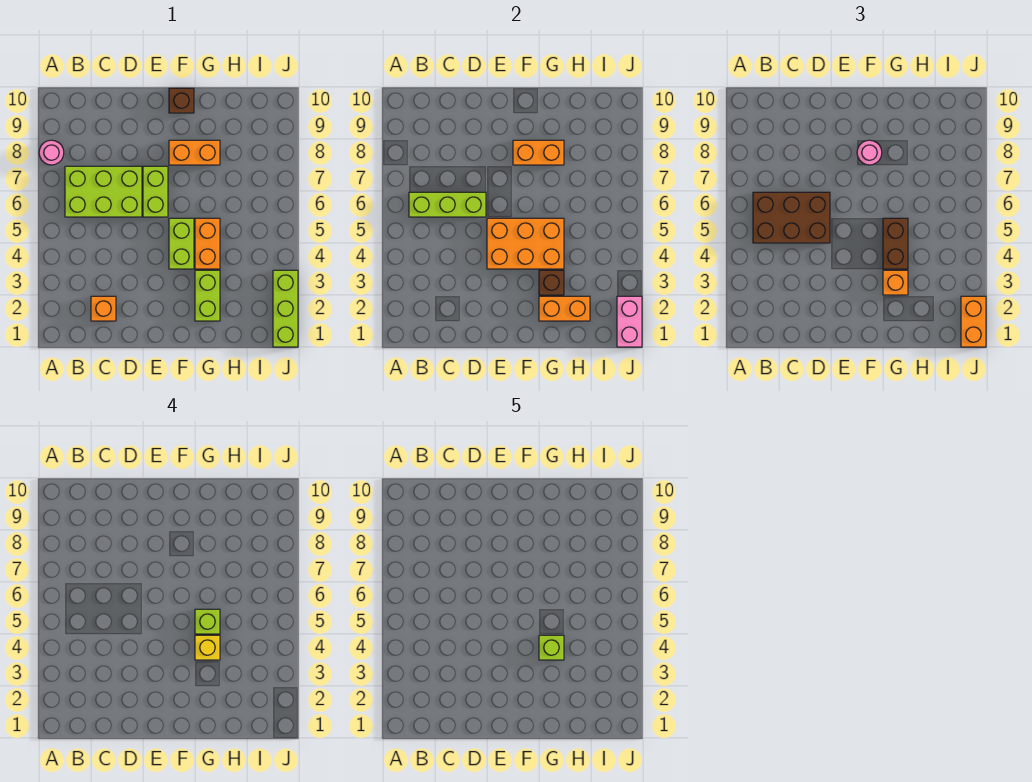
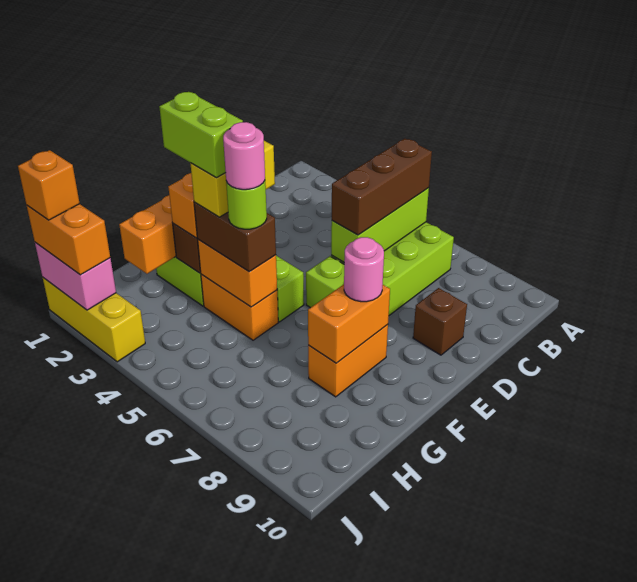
pink round brick A8 level 1 -> pink round brick G5 level 5
brown brick B5:D6 level 3 -> brown brick B6:D6 level 3
orange brick C2 level 1 -> orange brick J1 level 4
orange brick E4:G5 level 2 -> orange brick G4:G5 level 2
brown brick F10 level 1 -> brown brick D9 level 1
yellow brick G4 level 4 -> yellow brick F4:G4 level 4
lime brick G4 level 5 -> lime brick G3:G4 level 5
lime brick G5 level 4 -> lime round brick G5 level 4
lime brick J1:J3 level 1 -> yellow brick J1:J3 level 1

